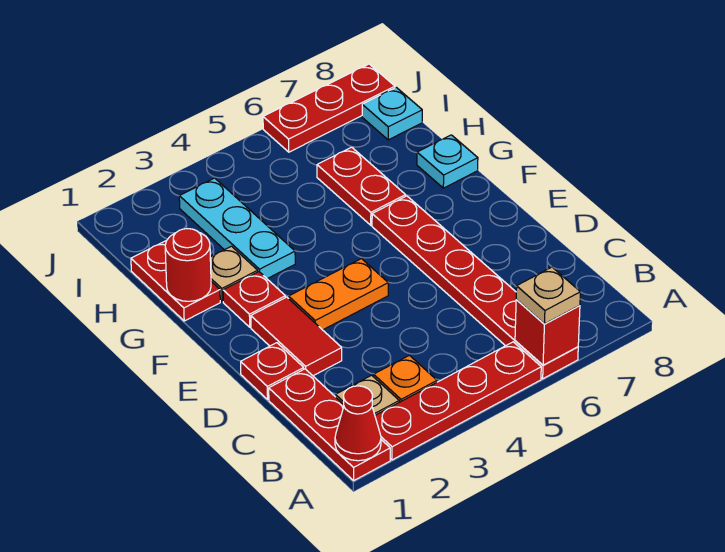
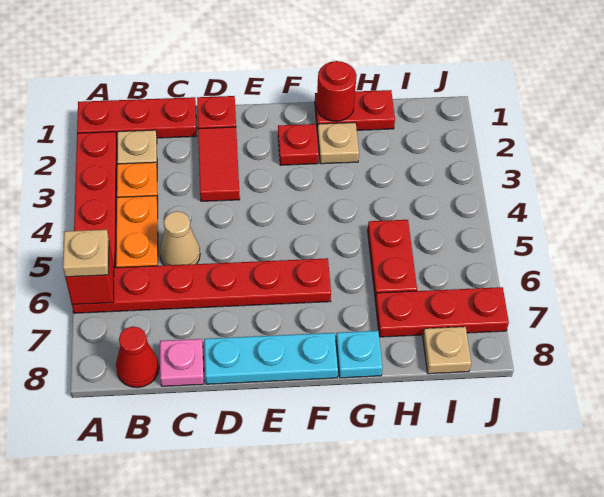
red cone A1 level 2 -> red cone B8 level 1
none -> tan cone C5 level 1
none -> pink plate C8 level 1
red tile D2:E2 level 1 -> red tile D2:D3 level 1
orange plate E3:E4 level 1 -> orange plate B4:B5 level 1
cyan plate G3:I3 level 1 -> cyan plate D8:F8 level 1
red plate G6:H6 level 1 -> red plate H5:H6 level 1
cyan plate I8 level 1 -> tan plate I8 level 1
red plate J6:J8 level 1 -> red plate H7:J7 level 1

